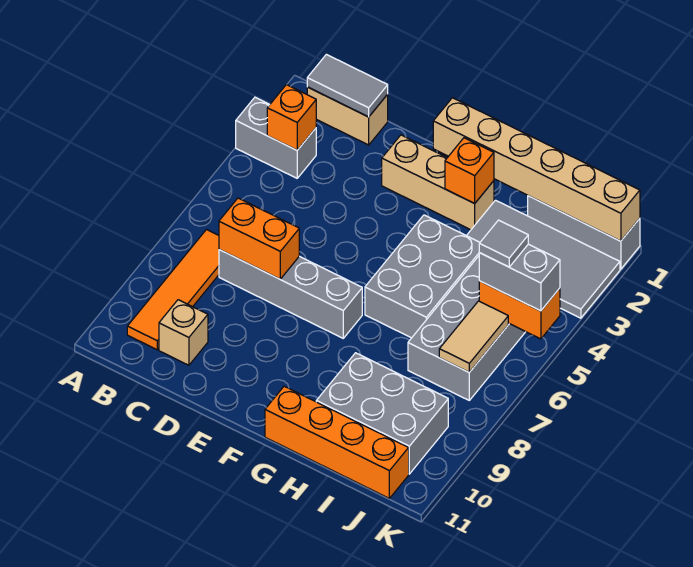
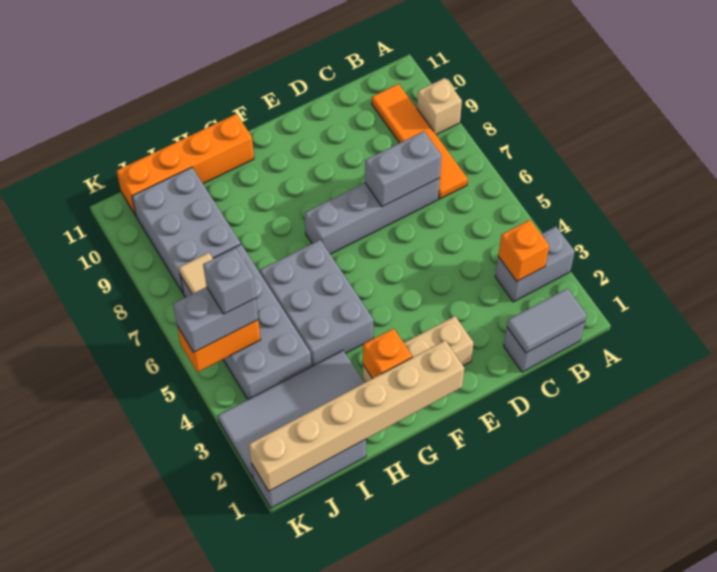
tan brick B1:C1 level 1 -> grey brick B1:C1 level 1
orange brick C7:D7 level 2 -> grey brick C7:D7 level 2
tan brick C10 level 1 -> tan brick A9 level 1
grey brick H9:J10 level 1 -> grey brick I8:J10 level 1
grey tile J5 level 4 -> grey brick J5 level 4

